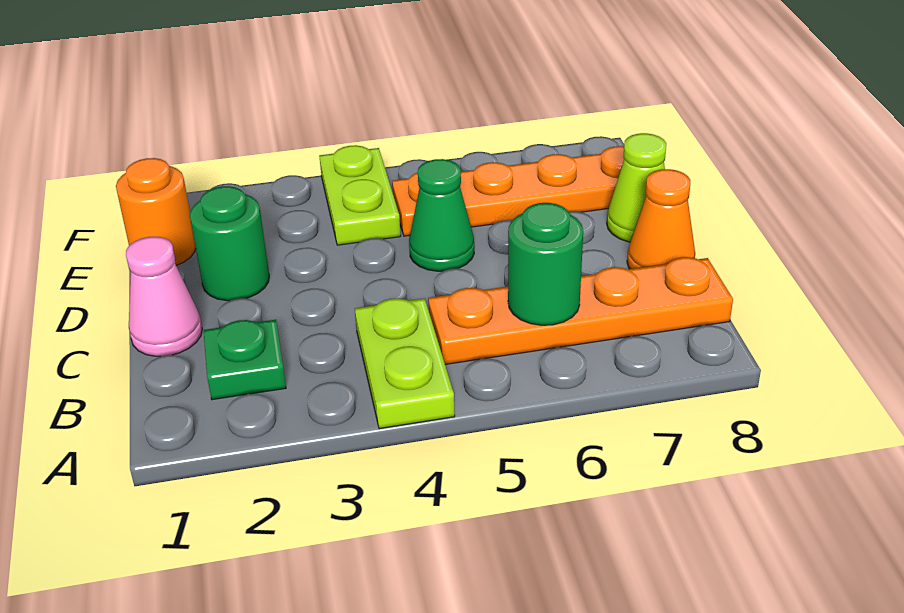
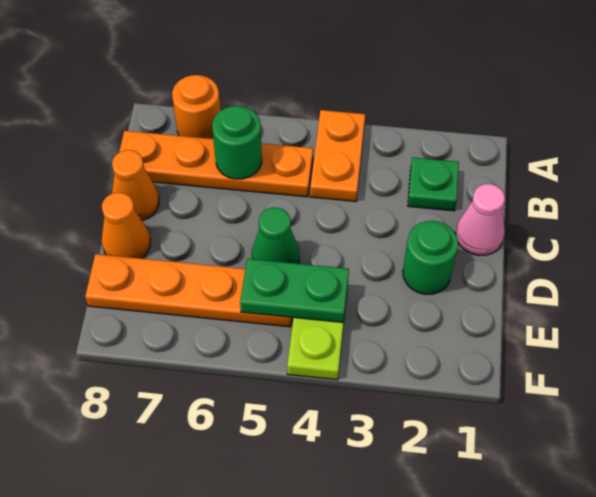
lime plate A4:B4 level 1 -> orange plate A4:B4 level 1
lime cone D8 level 1 -> orange cone D8 level 1
orange round brick E1 level 1 -> orange round brick A7 level 1
none -> green plate E4:E5 level 2

